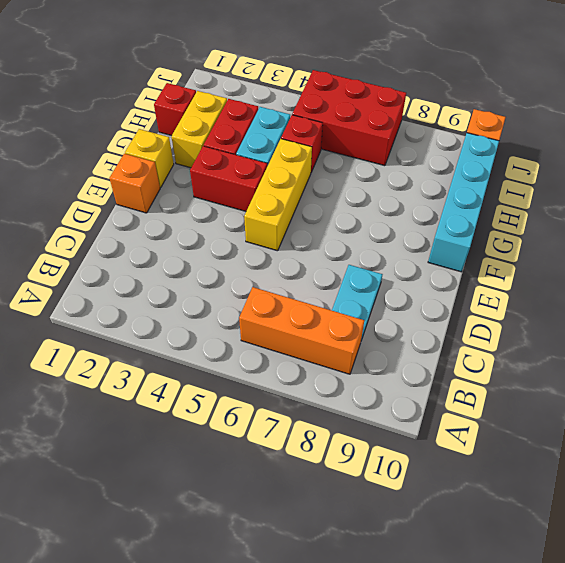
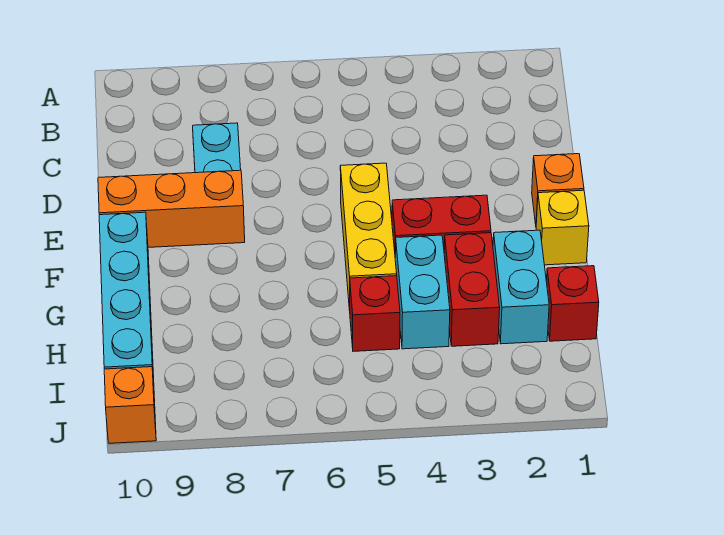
orange brick B6:B8 level 1 -> orange brick E8:E10 level 1
yellow brick G2:H2 level 1 -> cyan brick G2:H2 level 1
red brick I5:J7 level 1 -> none

